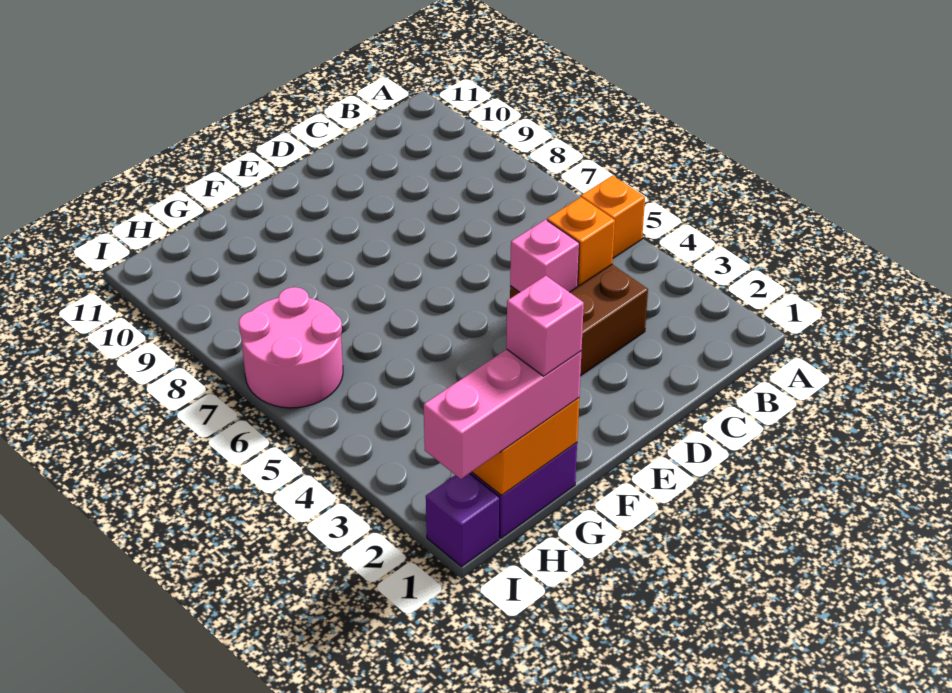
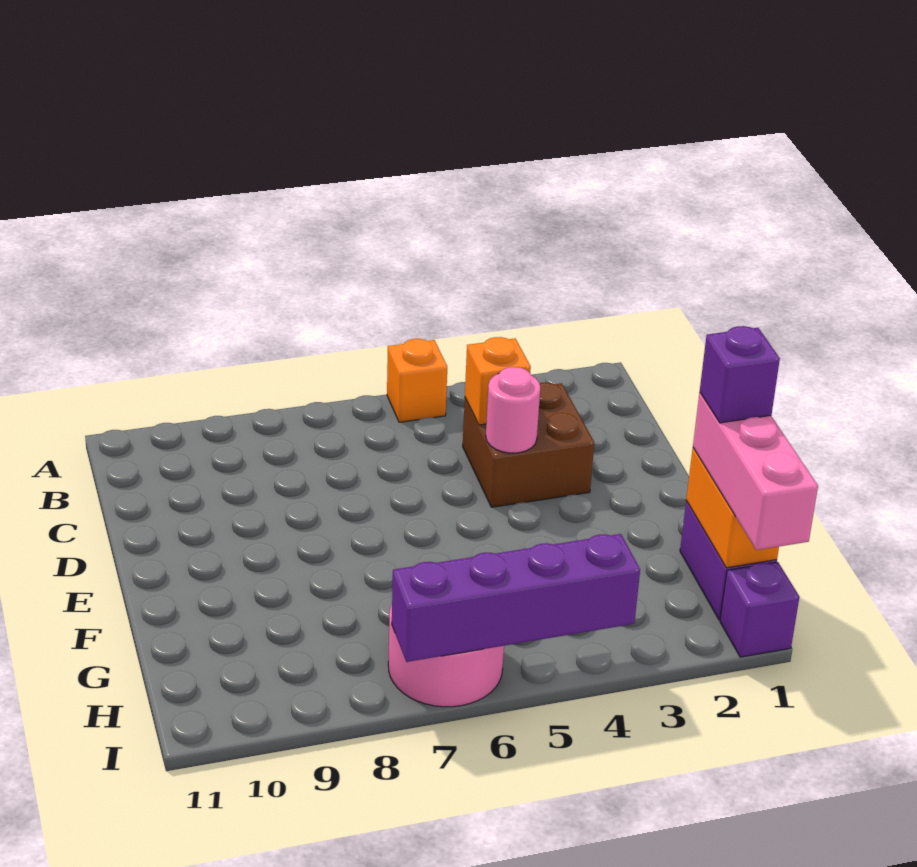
pink brick D4 level 2 -> pink round brick D4 level 2
pink brick G1 level 4 -> purple brick G1 level 4
none -> purple brick I4:I7 level 2

